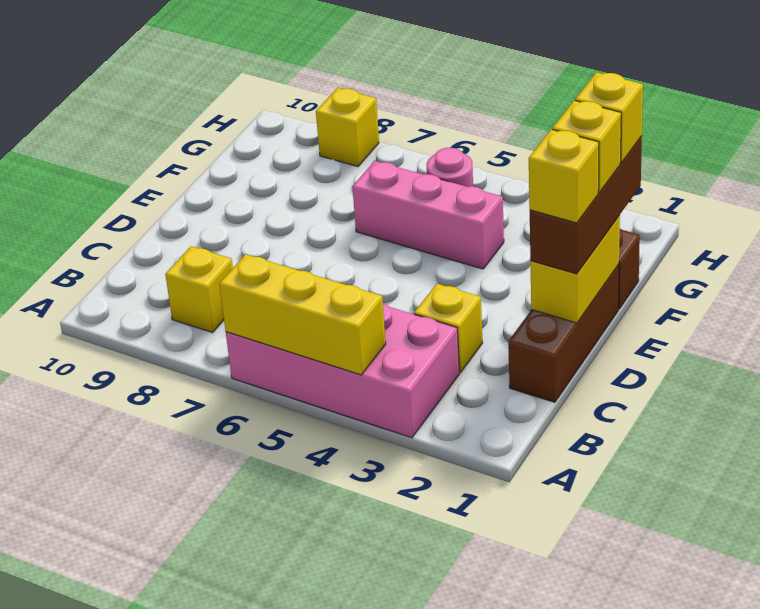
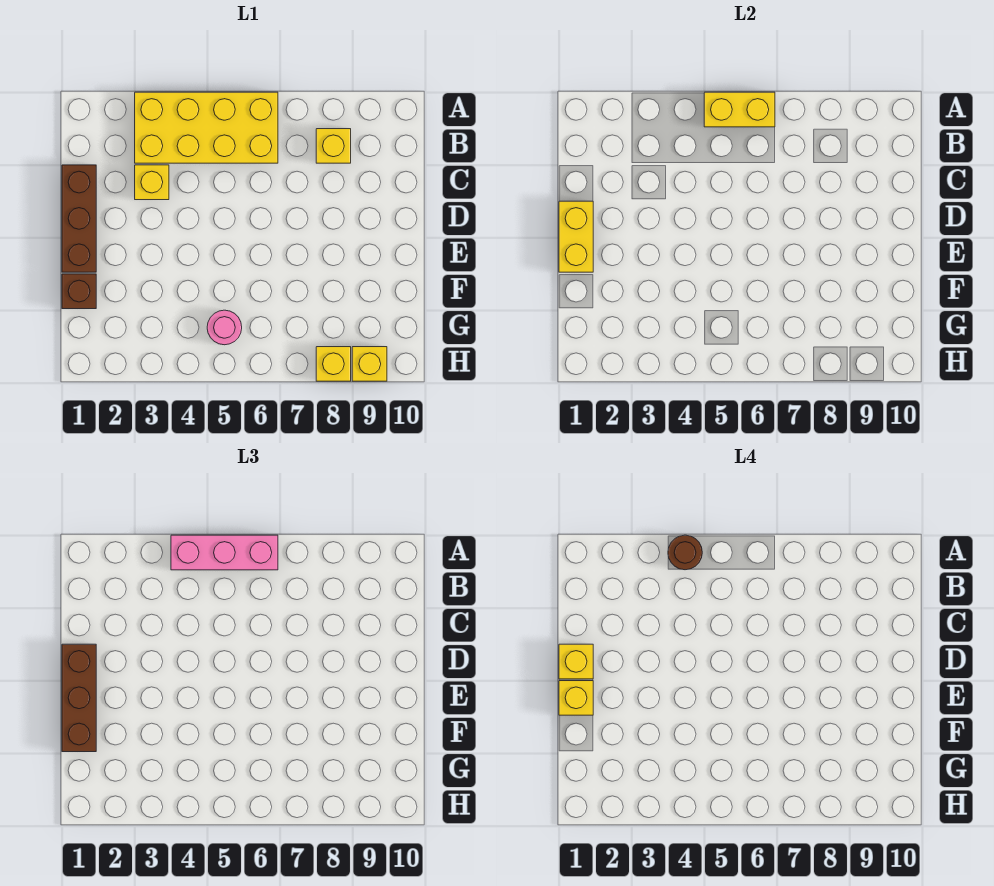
pink brick A3:B6 level 1 -> yellow brick A3:B6 level 1
yellow brick A4:A6 level 2 -> yellow brick A5:A6 level 2
none -> brown round brick A4 level 4
yellow brick F1 level 4 -> yellow brick H9 level 1
pink brick F4:F6 level 1 -> pink brick A4:A6 level 3

